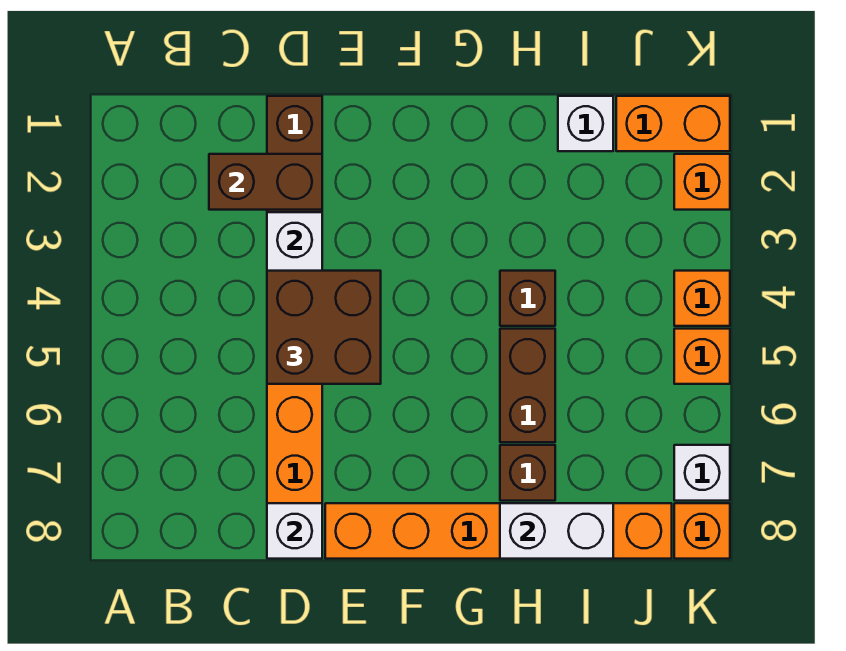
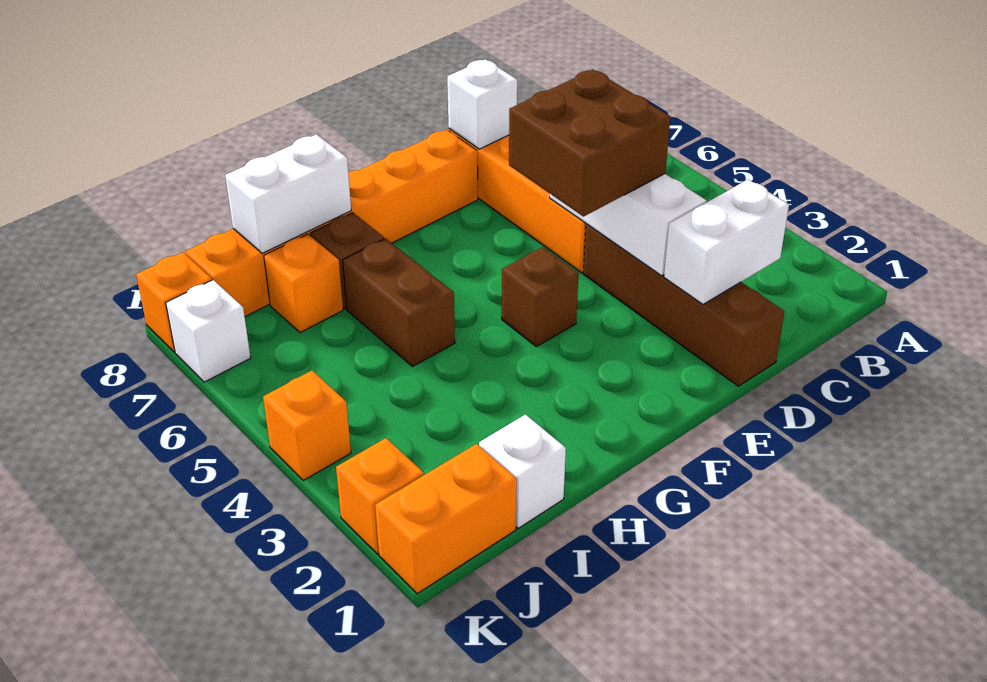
brown brick C2:D2 level 2 -> white brick C2:D2 level 2
brown brick H4 level 1 -> brown brick F4 level 1
orange brick K5 level 1 -> orange brick I7 level 1

